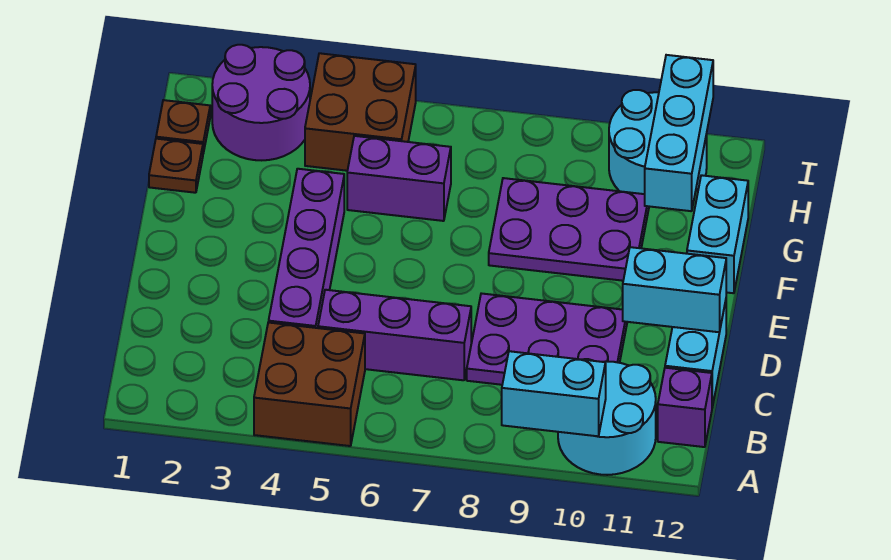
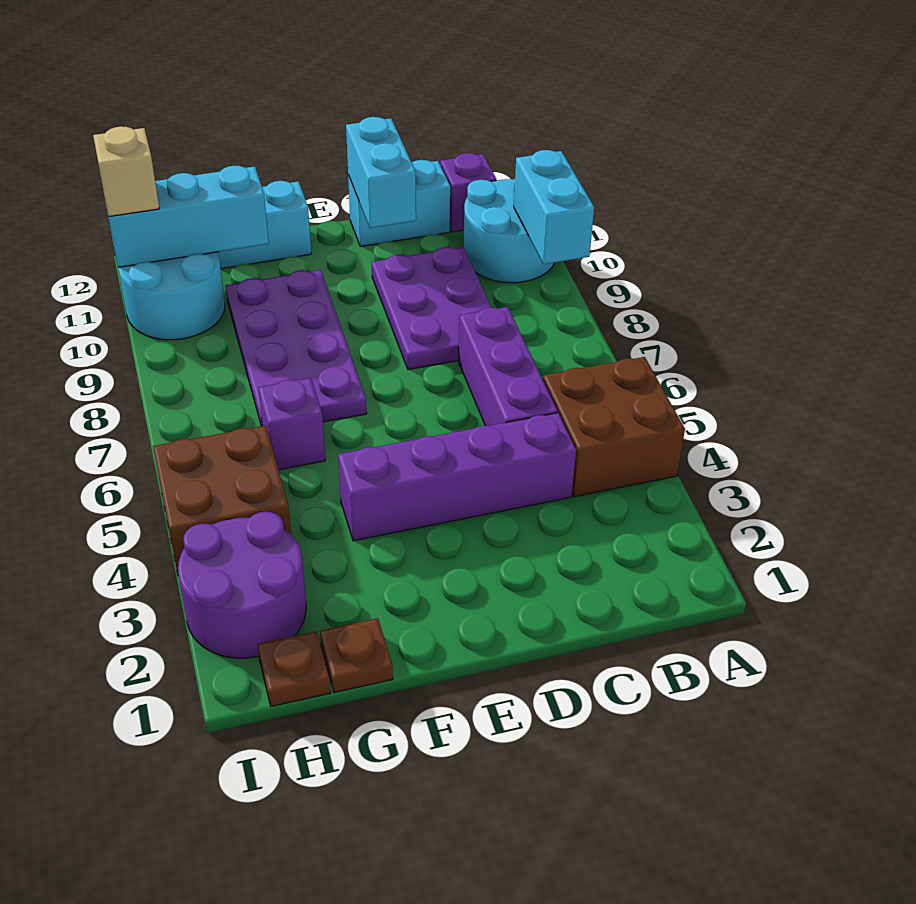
purple plate F8:G10 level 1 -> purple plate F7:G10 level 1
purple brick G5:G6 level 1 -> purple brick G6 level 1
none -> tan brick I11 level 3

